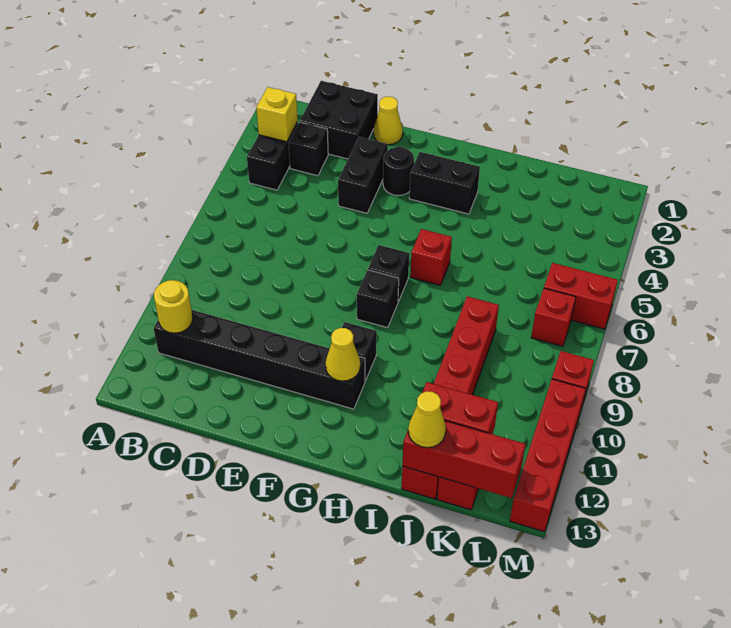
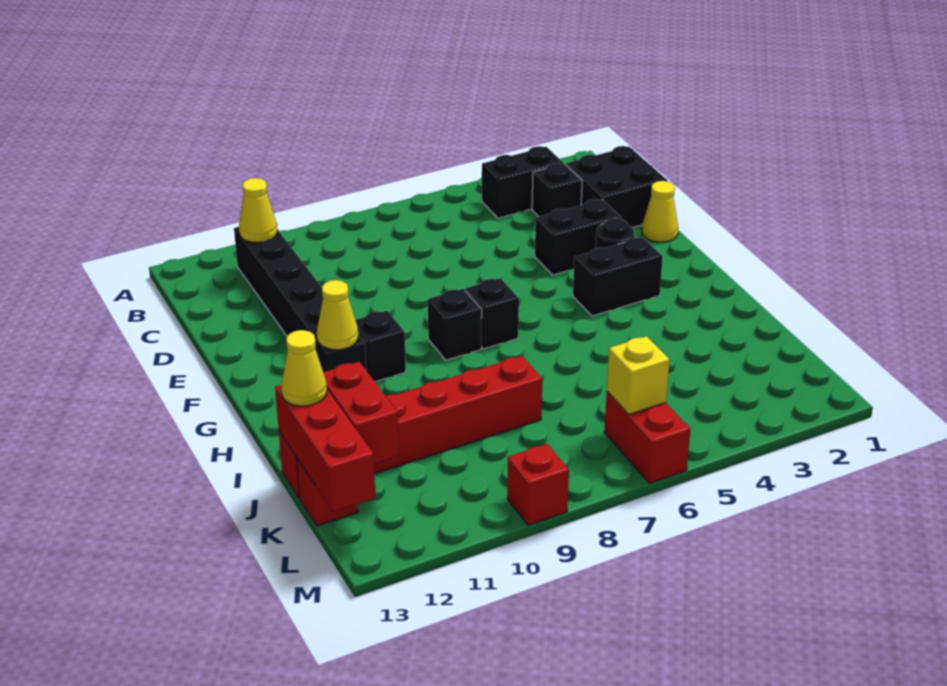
yellow brick B3 level 2 -> yellow brick L6 level 2
yellow round brick B11 level 2 -> yellow cone B11 level 2
black brick G3:H3 level 1 -> black brick G3:G4 level 1
red brick H6 level 1 -> none
red brick L7 level 1 -> none
red brick M10:M13 level 1 -> none

